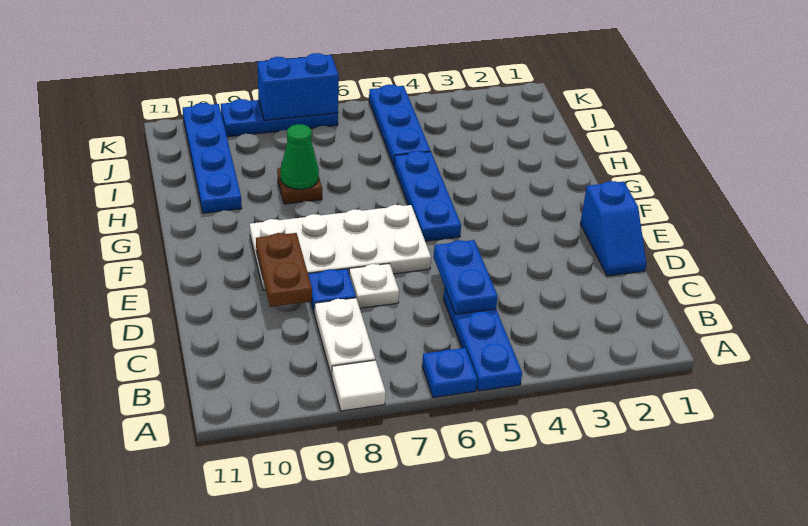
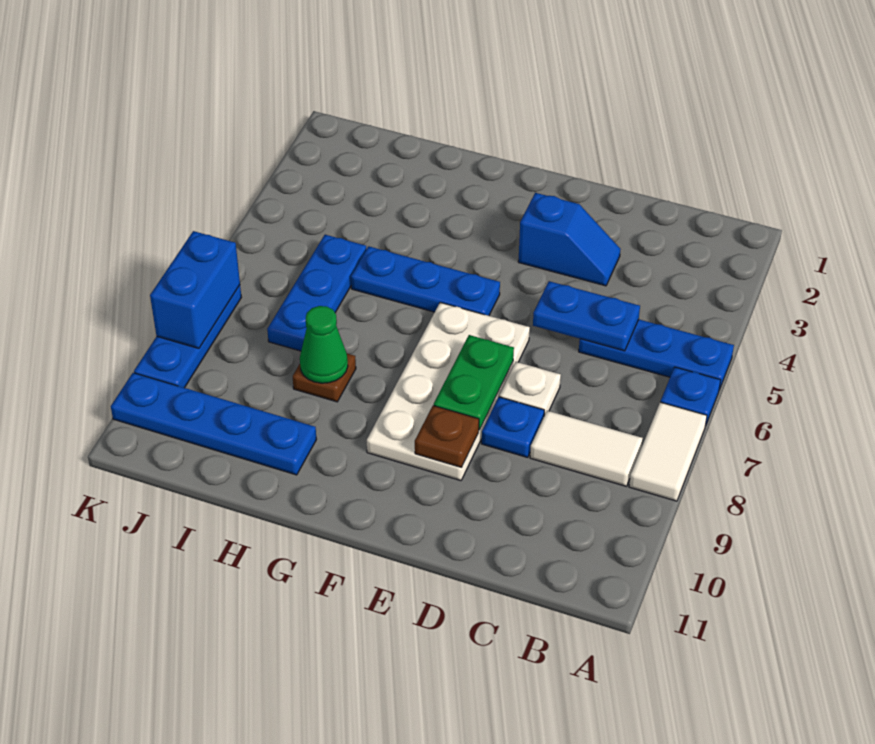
white tile A8 level 1 -> white tile A7:A8 level 1
white plate B8:C8 level 1 -> white tile B8:C8 level 1
blue slope D1:E1 level 1 top E -> blue slope D3:E3 level 1 top E
brown plate D9:E9 level 2 -> brown plate E9 level 2
none -> green plate E7:E8 level 2
blue plate I5:K5 level 1 -> blue plate I5:I7 level 1

